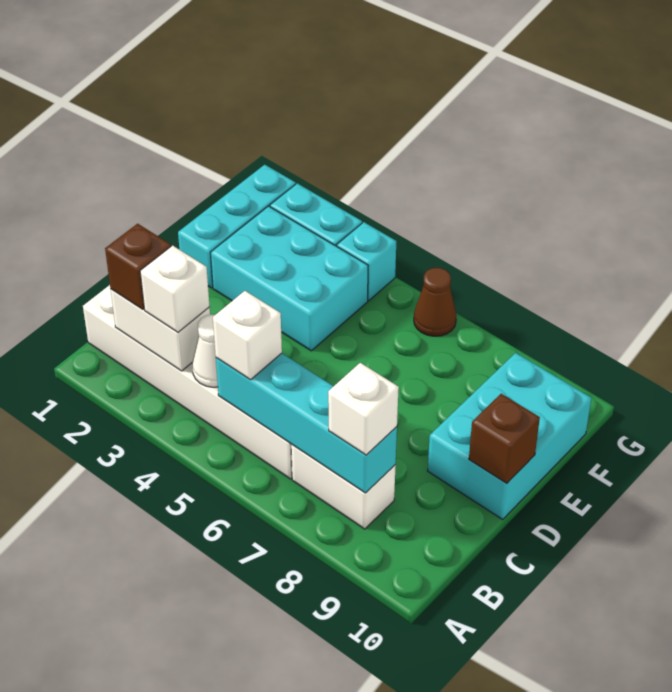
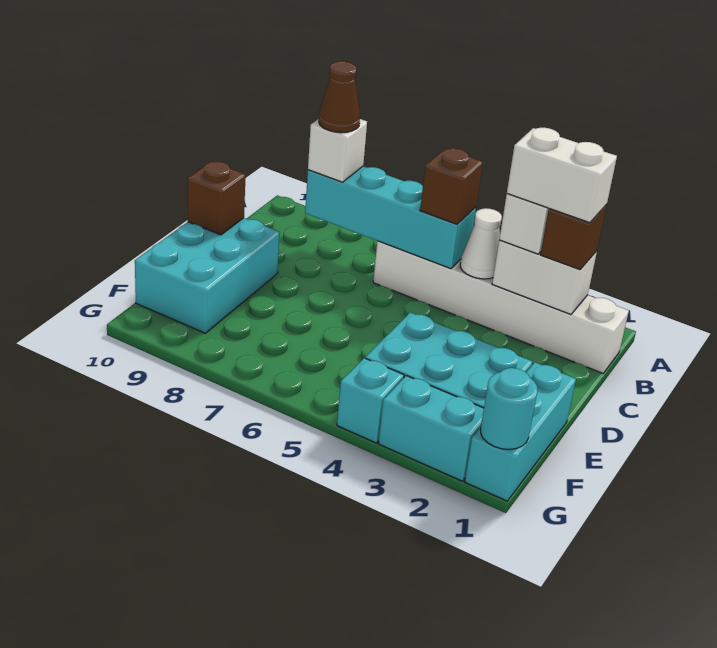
white brick B5 level 3 -> brown brick B5 level 3
white brick B7:B8 level 1 -> white brick B2:B3 level 4
none -> cyan round brick G1 level 2
brown cone G6 level 1 -> brown cone B8 level 4

